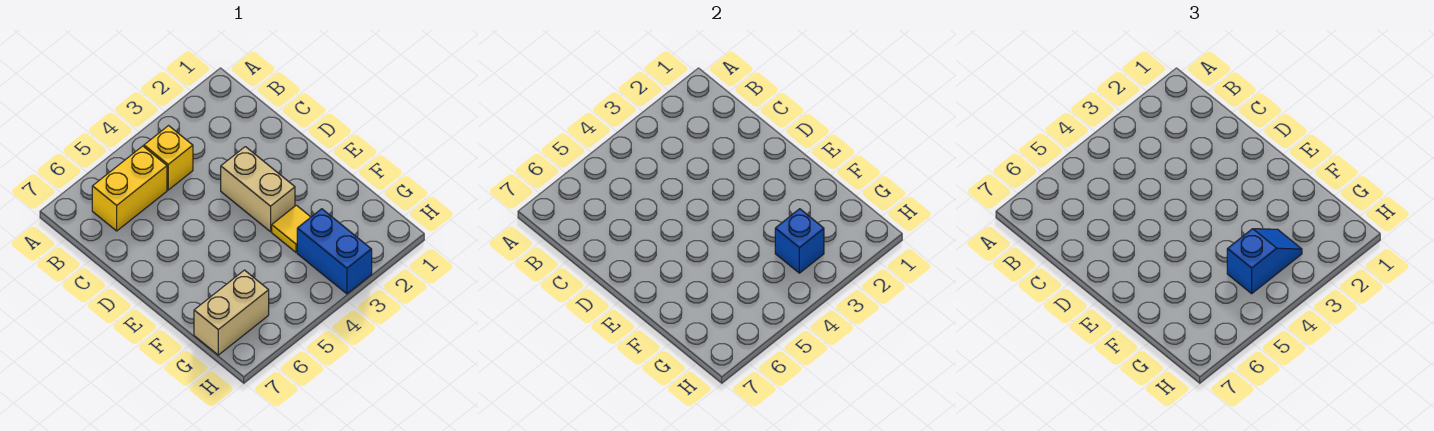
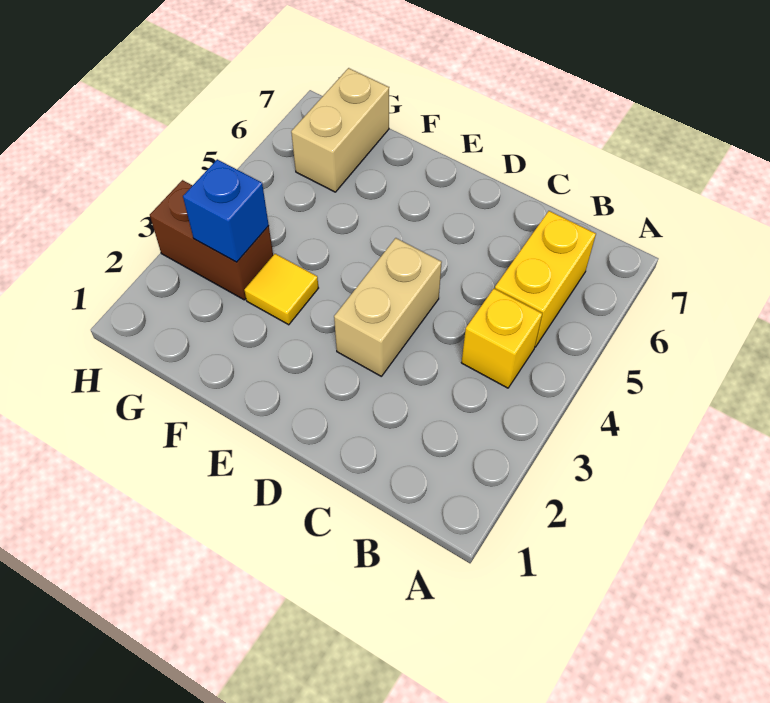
tan brick D3:E3 level 1 -> tan brick D3:D4 level 1
blue brick G3:H3 level 1 -> brown brick G3:H3 level 1
blue slope G3:G4 level 3 top 4 -> none

